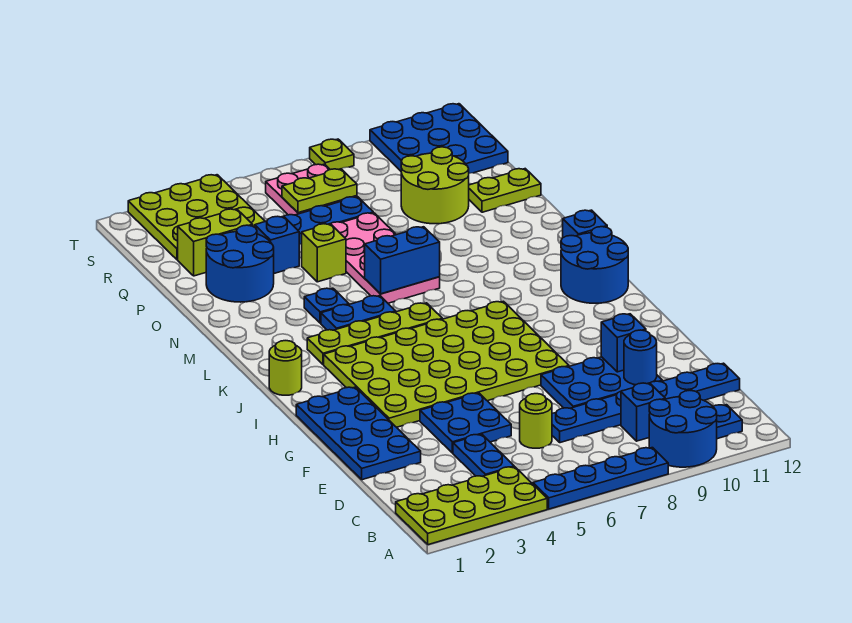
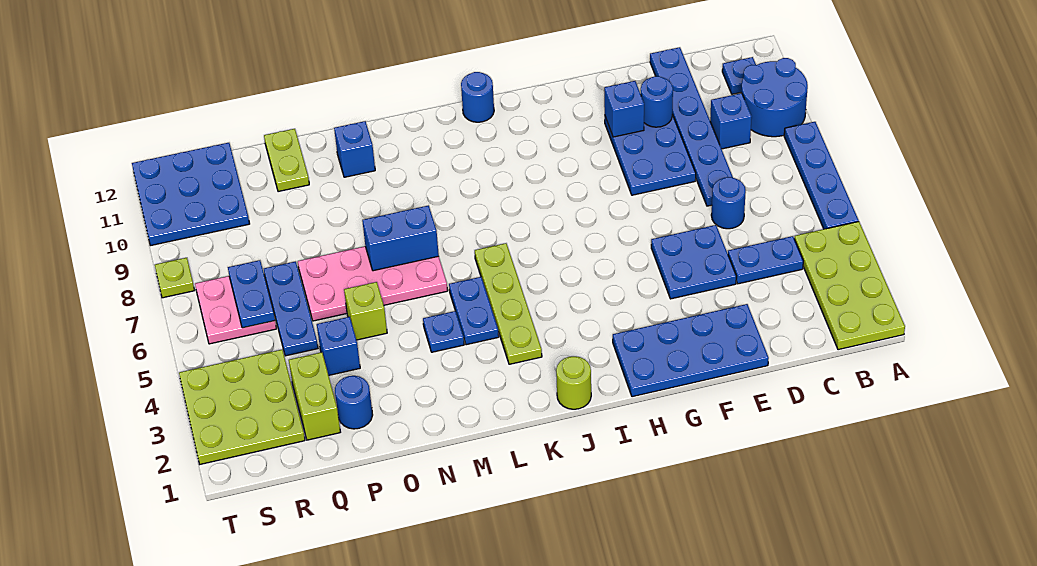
lime round brick D6 level 1 -> blue round brick D6 level 1
lime plate G3:J8 level 1 -> none
blue round brick J11:K12 level 1 -> blue round brick J12 level 1
blue brick L12 level 1 -> blue brick N11 level 1
blue brick M6:M7 level 2 -> blue brick M7:N7 level 2
blue round brick O2:P3 level 1 -> blue round brick P2 level 1
lime round brick P9:Q10 level 1 -> none
lime plate R6:R7 level 2 -> blue plate R6:R7 level 2

